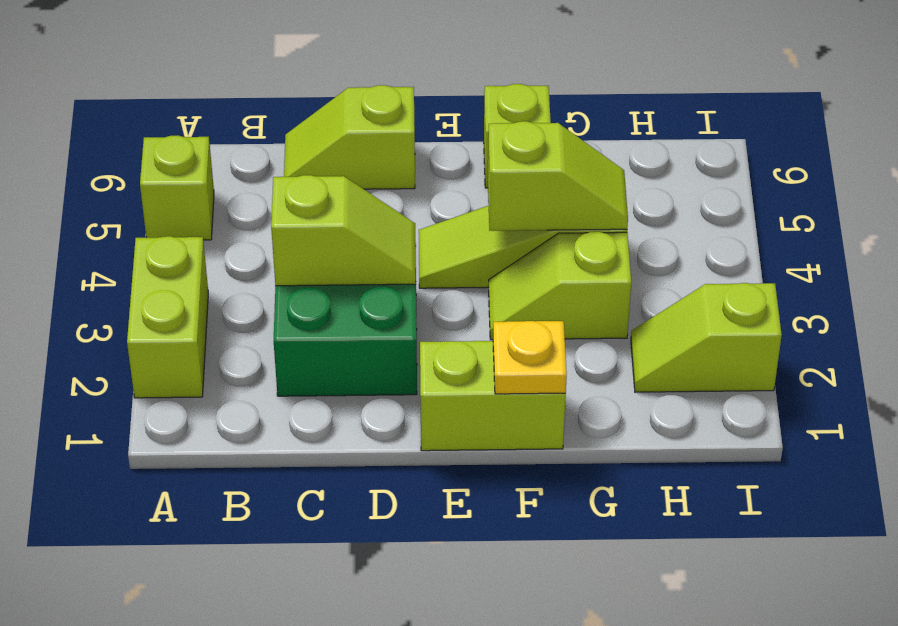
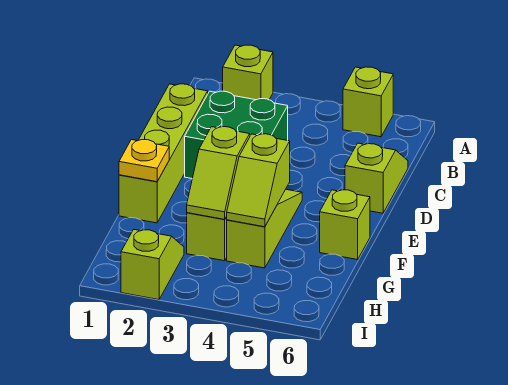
lime brick A2:A3 level 1 -> lime brick A2 level 1
lime slope C3:D3 level 2 top C -> lime slope F3:G3 level 2 top F
lime brick E1:F1 level 1 -> lime brick C1:F1 level 1

